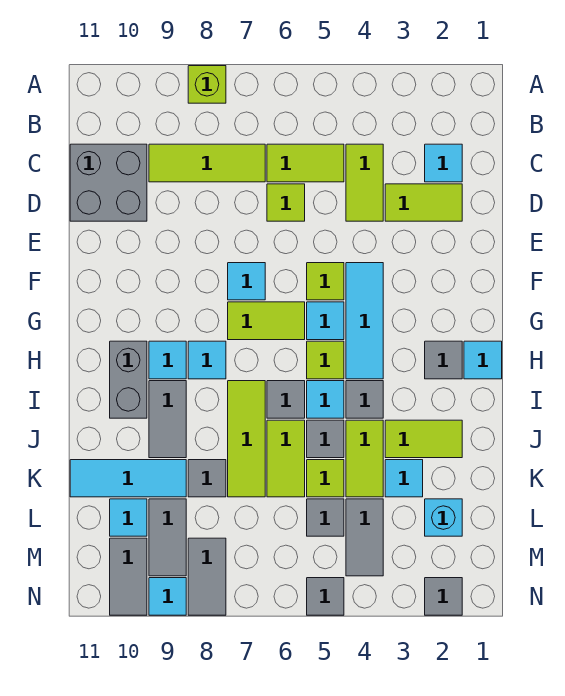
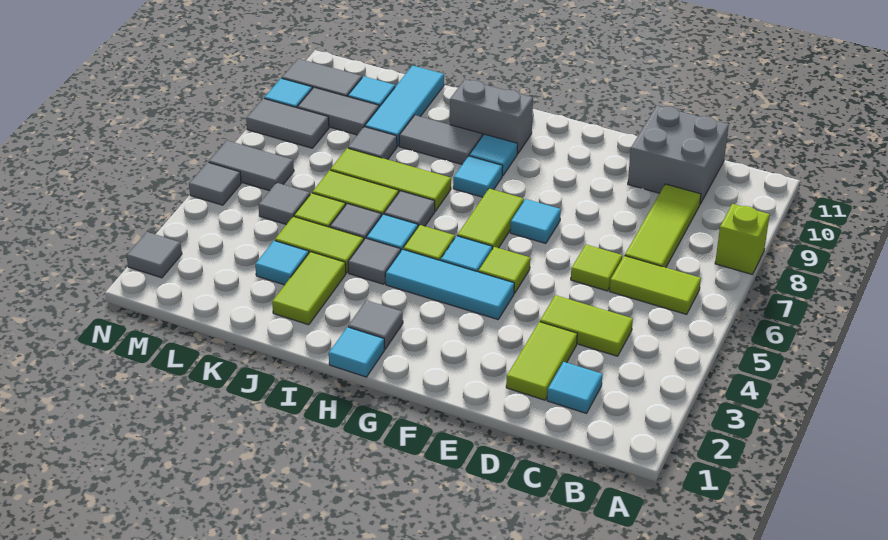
lime tile C5:C6 level 1 -> lime tile B6:C6 level 1
cyan brick L2 level 1 -> none
grey tile L4:M4 level 1 -> grey tile M6:N6 level 1

